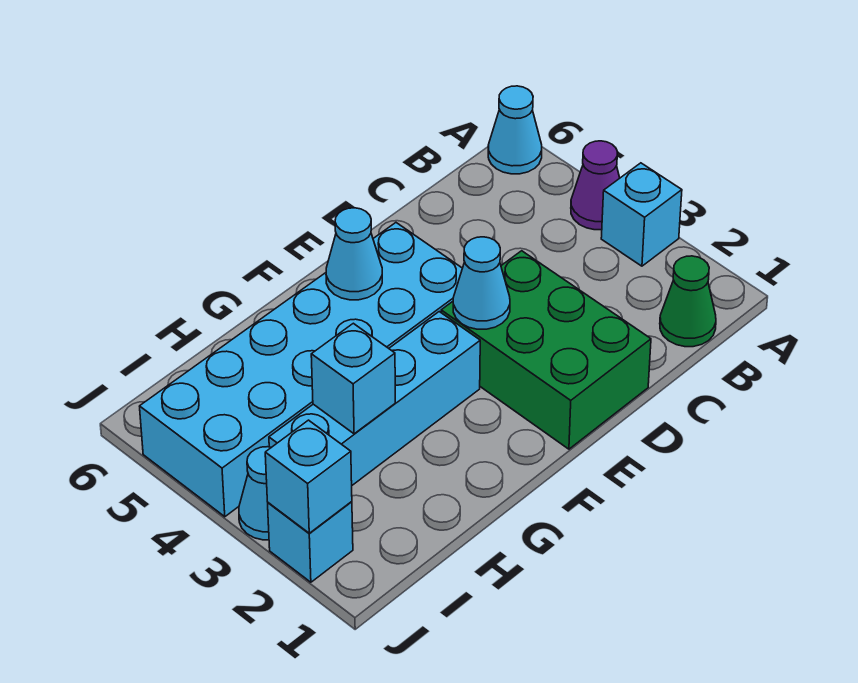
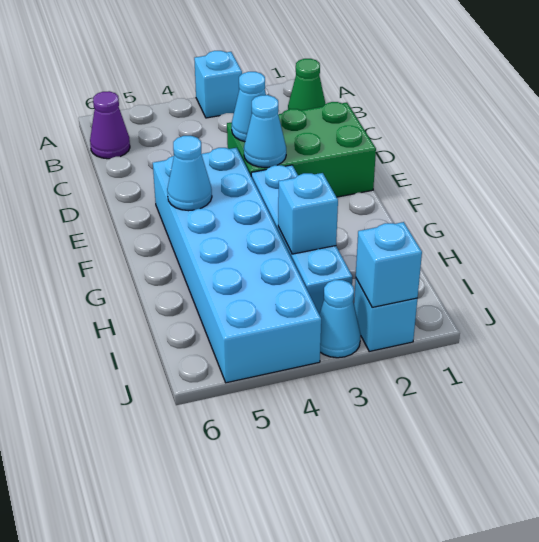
purple cone A4 level 1 -> purple cone B6 level 1
cyan cone A6 level 1 -> cyan cone D3 level 2

